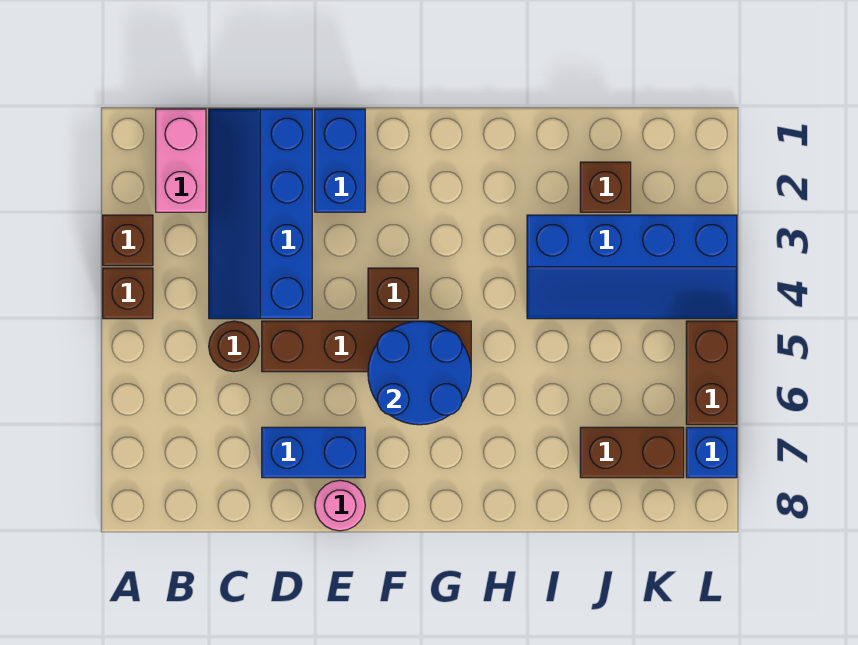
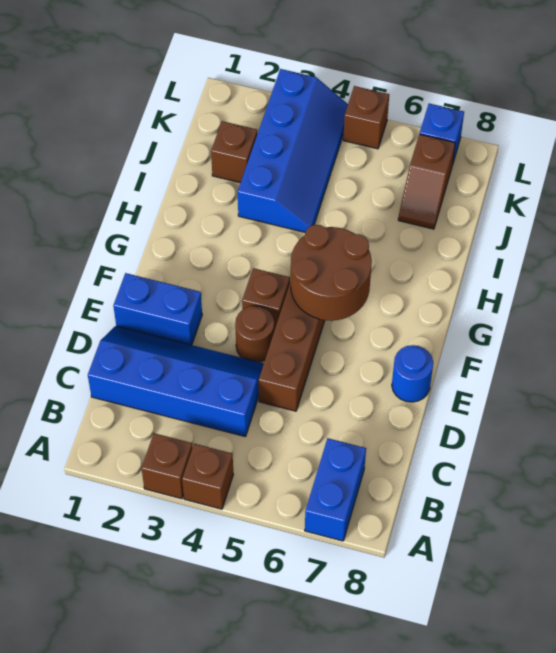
pink brick B1:B2 level 1 -> none
blue slope C1:D4 level 1 top D -> blue slope C1:D4 level 1 top C
brown round brick C5 level 1 -> brown round brick E4 level 1
blue brick D7:E7 level 1 -> blue brick A7:B7 level 1
pink round brick E8 level 1 -> blue round brick E8 level 1
blue round brick F5:G6 level 2 -> brown round brick F5:G6 level 2
brown brick J7:K7 level 1 -> brown slope J7:K7 level 1 top K
brown brick L5:L6 level 1 -> brown brick L5 level 1

